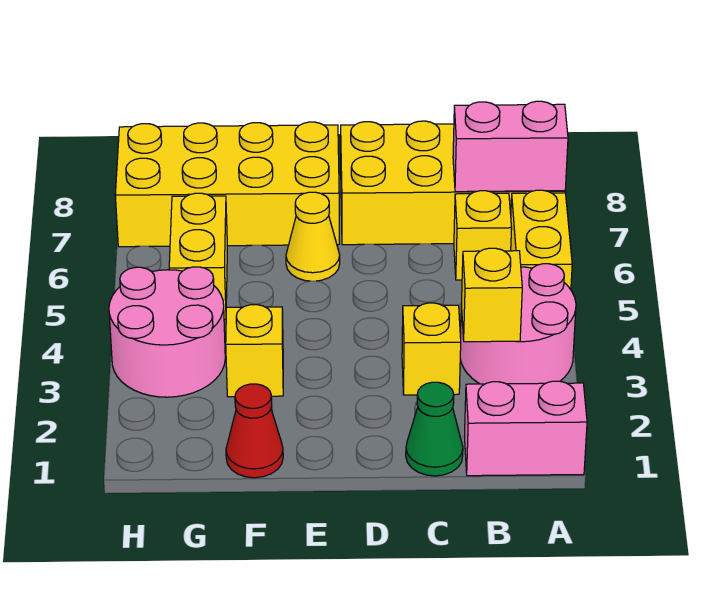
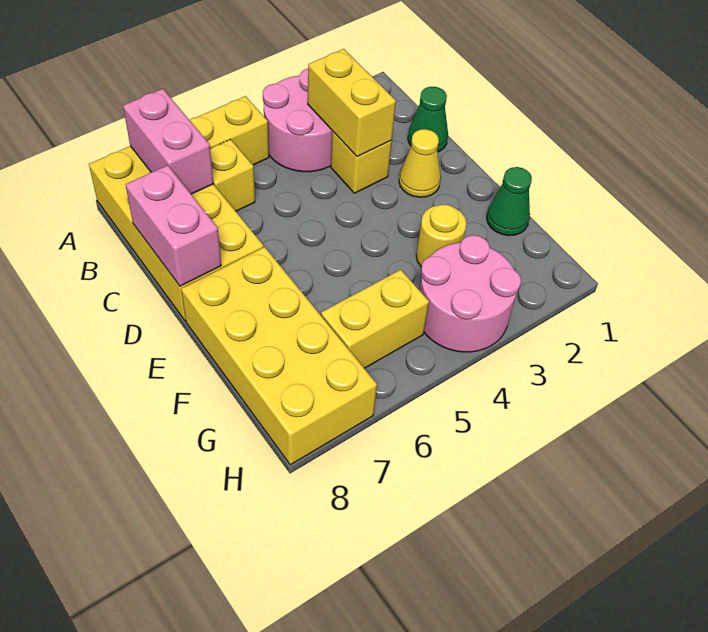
pink brick A1:B1 level 1 -> pink brick C8:D8 level 2
yellow brick B3 level 2 -> yellow brick B3:C3 level 2
yellow cone E6 level 1 -> yellow cone D2 level 1
red cone F1 level 1 -> green cone F1 level 1
yellow brick F3 level 1 -> yellow round brick F3 level 1

